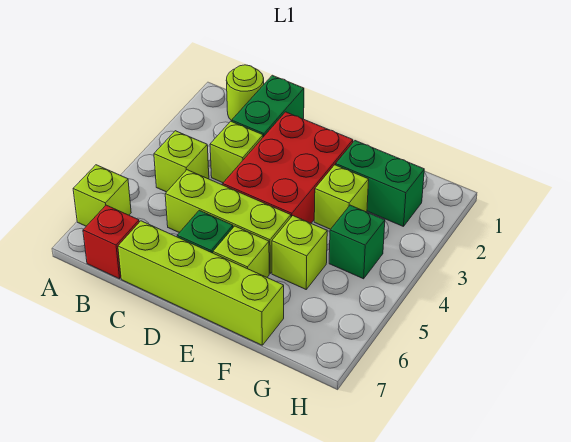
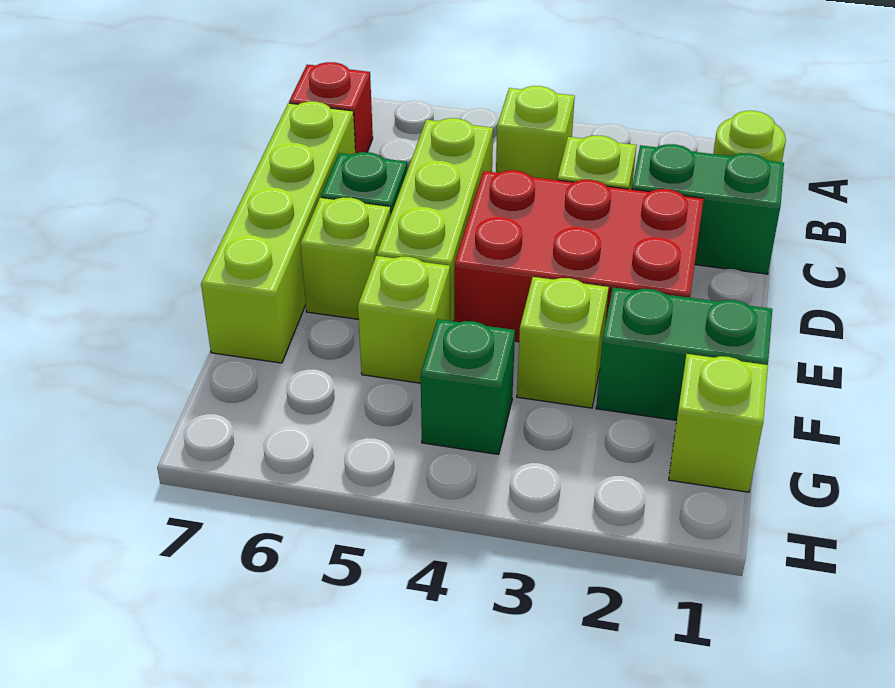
lime brick A6 level 1 -> lime brick G1 level 1
green brick F2:G2 level 1 -> green brick F1:F2 level 1

